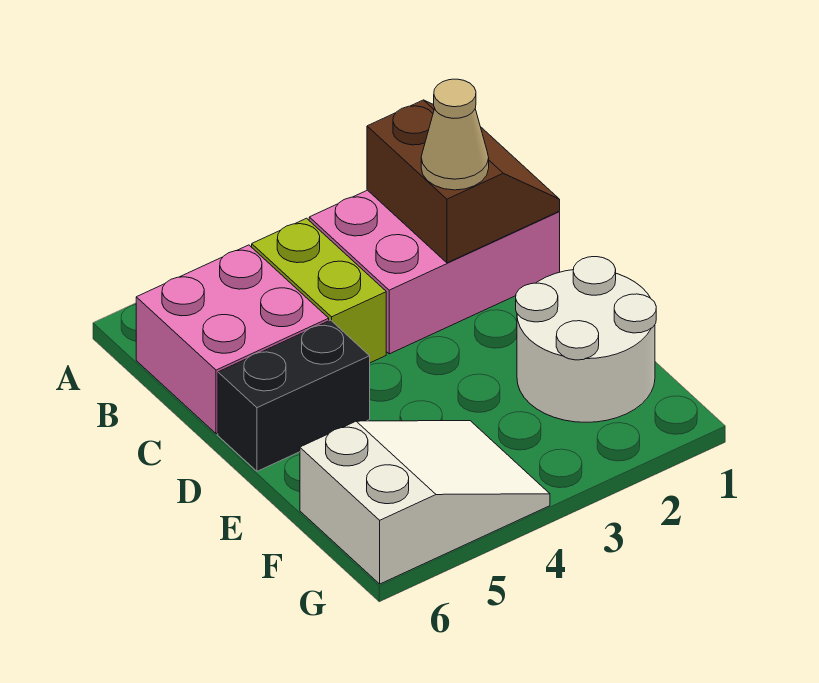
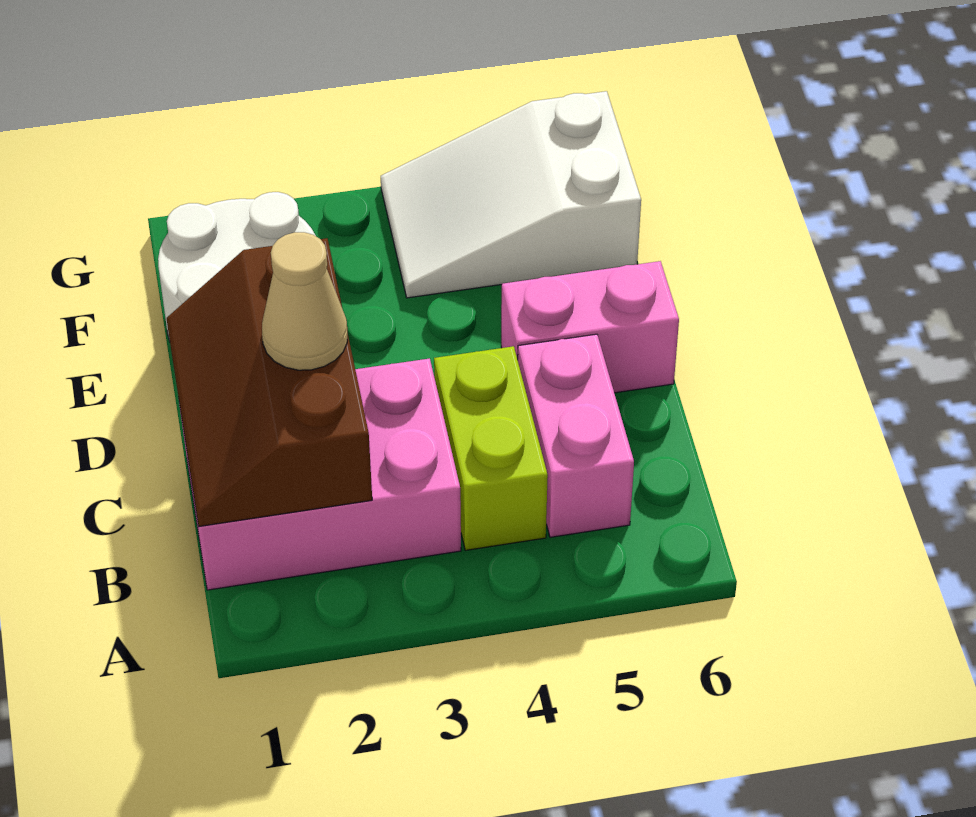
brown slope B1:C2 level 2 top 2 -> brown slope B1:D2 level 2 top 2
pink brick B5:C6 level 1 -> pink brick B5:C5 level 1
black brick D5:D6 level 1 -> pink brick D5:D6 level 1

